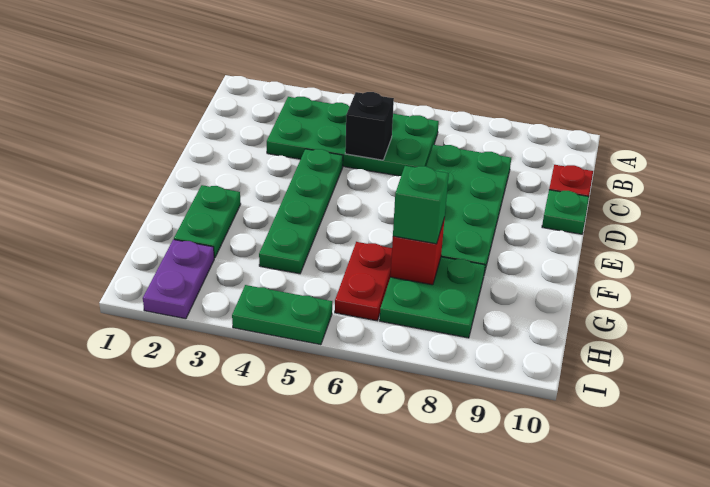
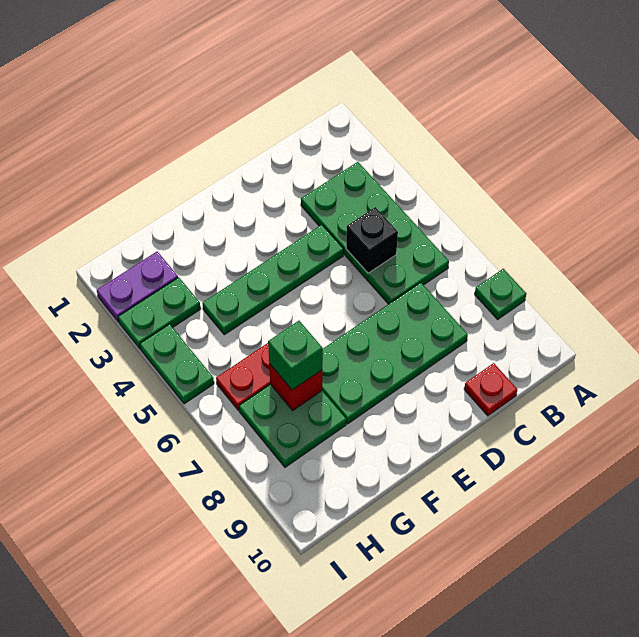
green plate D10 level 1 -> green plate A8 level 1
green plate F2:G2 level 1 -> green plate H3:I3 level 1

